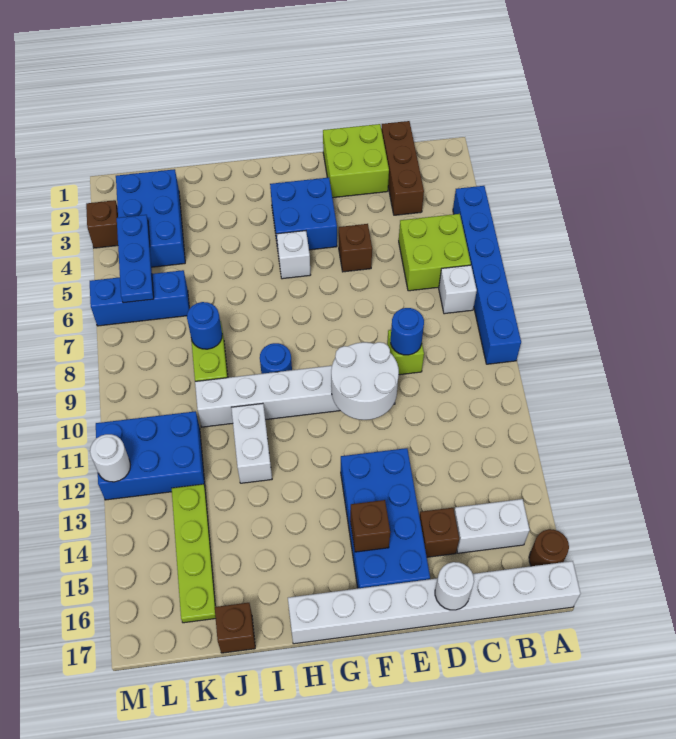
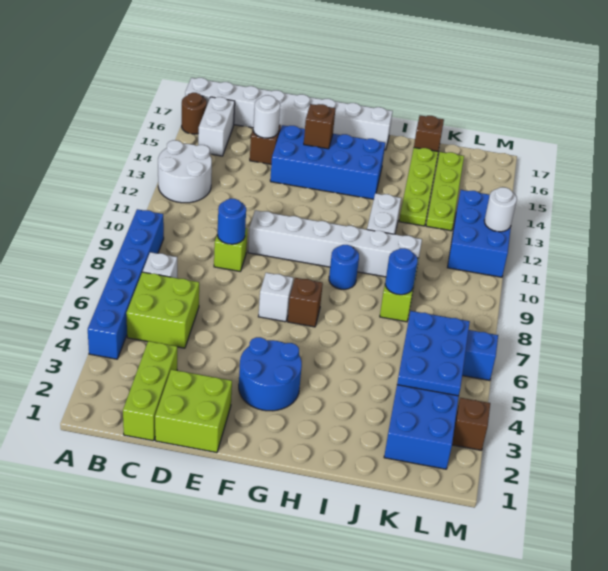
white brick B15:C15 level 1 -> white brick B15:B16 level 1
brown brick C1:C3 level 1 -> lime brick C1:C3 level 1
white round brick D17 level 2 -> white round brick D15 level 2
brown brick E5 level 1 -> brown brick G7 level 1
white round brick E10:F11 level 2 -> white round brick A12:B13 level 1
blue brick E13:F16 level 1 -> blue brick E14:H15 level 1
blue brick F3:G4 level 1 -> blue round brick F3:G4 level 1
white brick G5 level 1 -> white brick F7 level 1
none -> lime plate J13:J16 level 1
blue brick K11:M12 level 1 -> blue brick L11:M13 level 1
blue plate L4:L6 level 2 -> blue plate K4:L6 level 2

